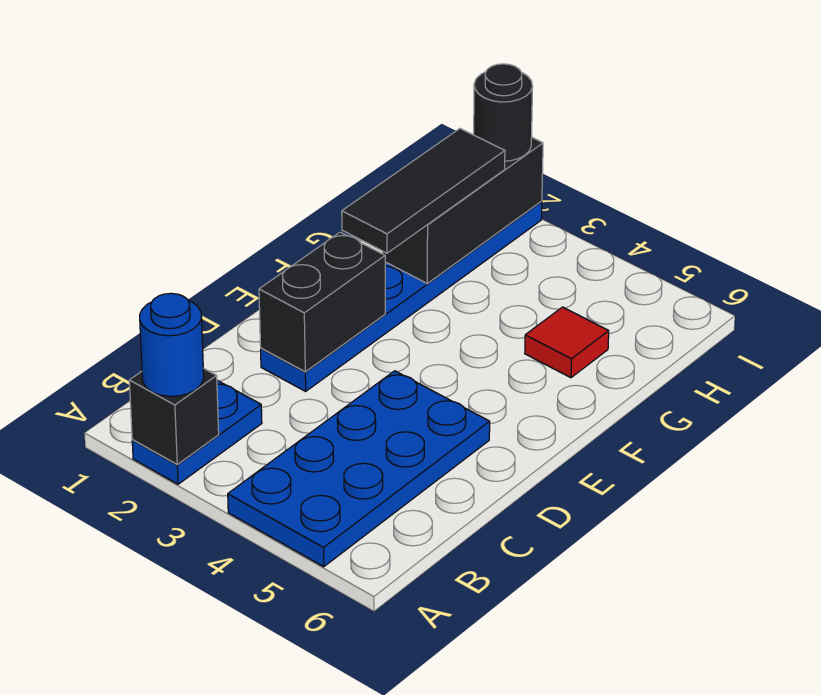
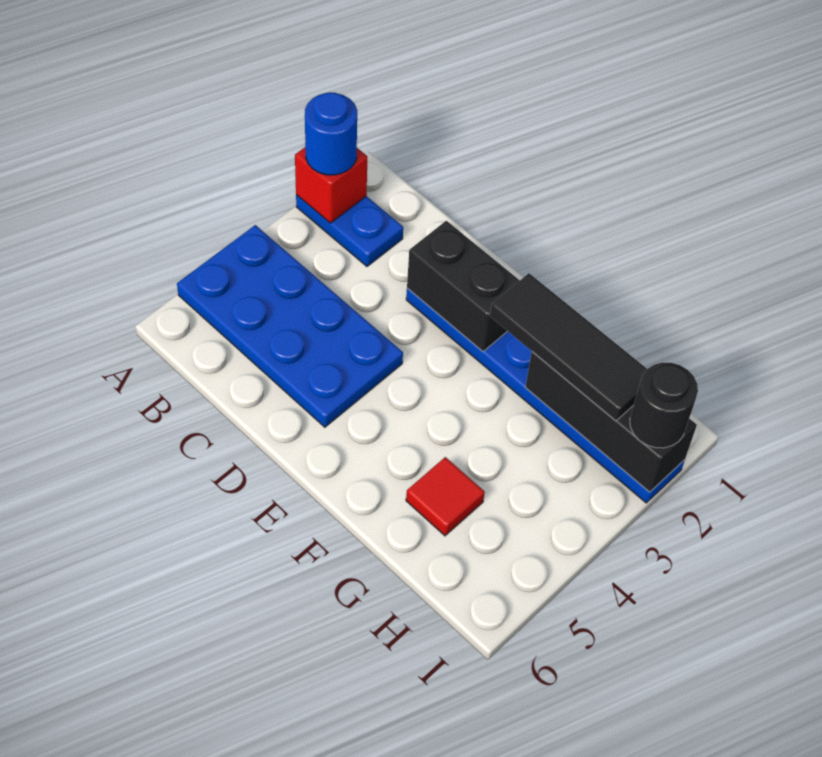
black brick A2 level 2 -> red brick A2 level 2

